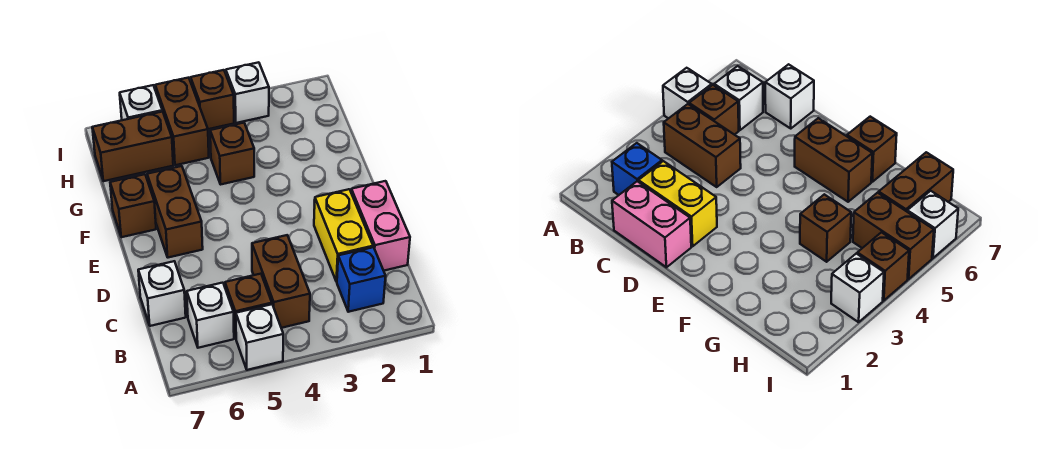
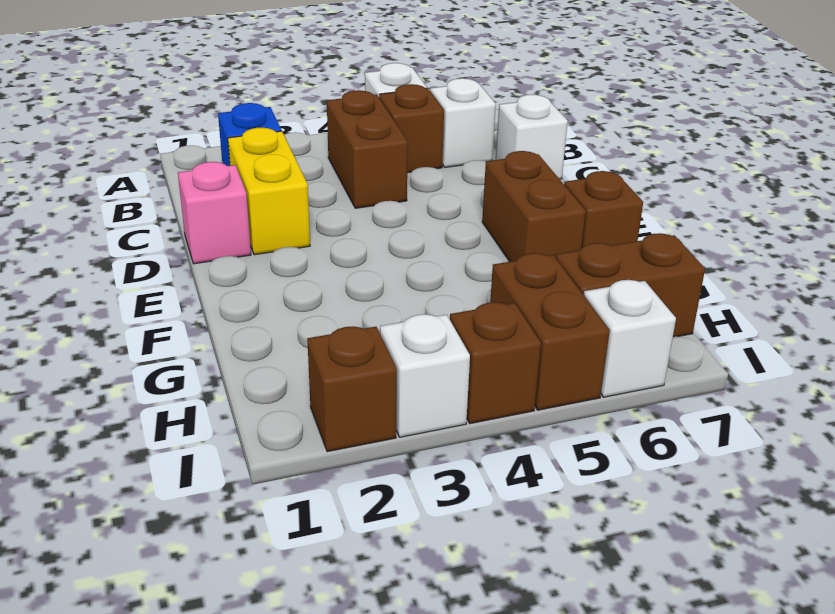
pink brick C1:D1 level 1 -> pink brick D1 level 1
brown brick G4 level 1 -> brown brick I2 level 1

